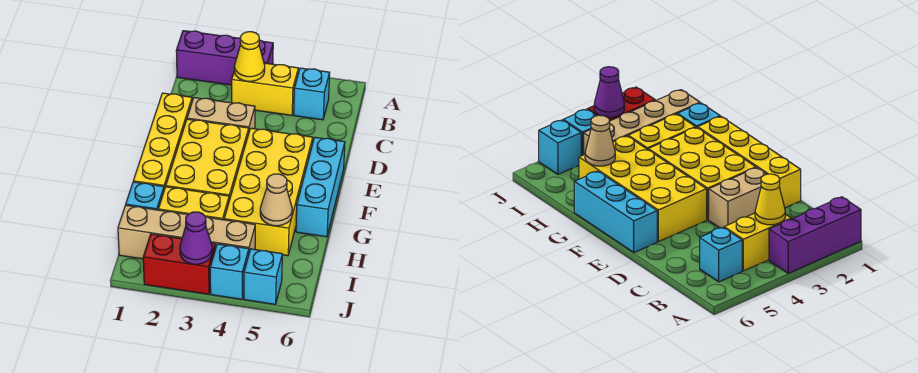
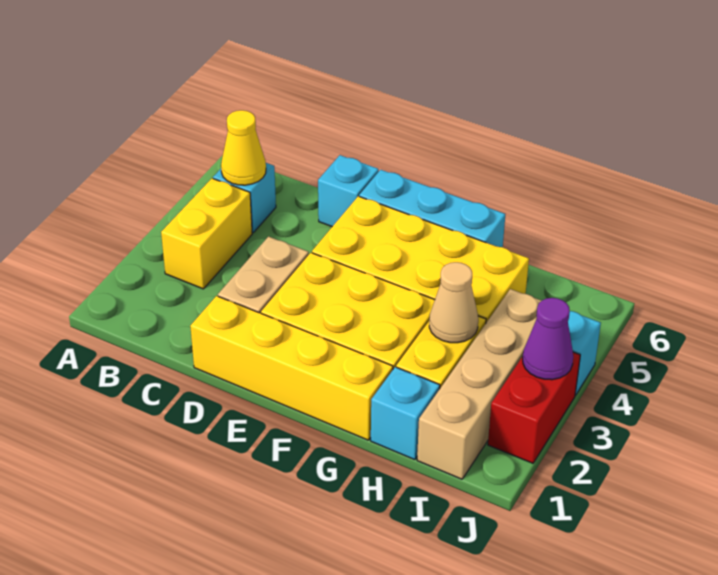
purple brick A1:A3 level 1 -> none
yellow cone B3 level 2 -> yellow cone B5 level 2
tan cone H5 level 2 -> tan cone H3 level 2
cyan brick J5 level 1 -> cyan brick D6 level 1

